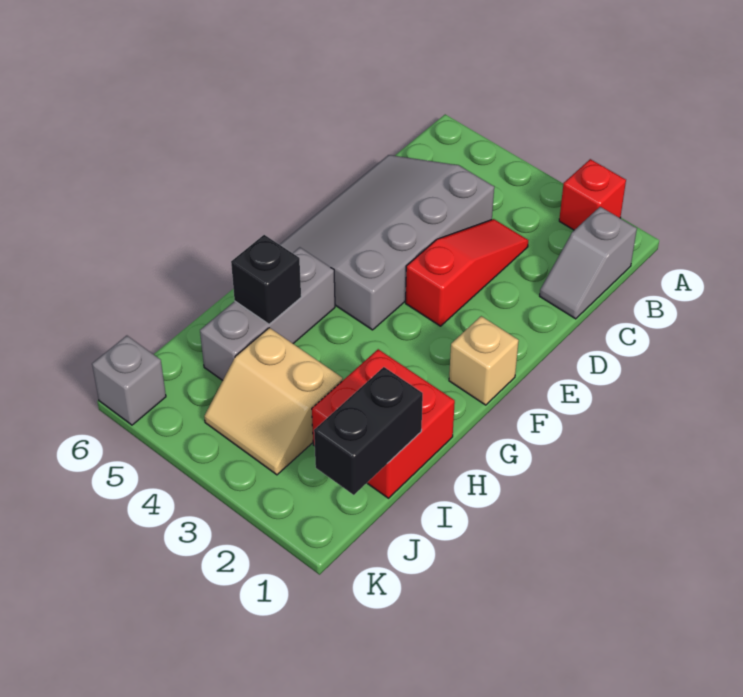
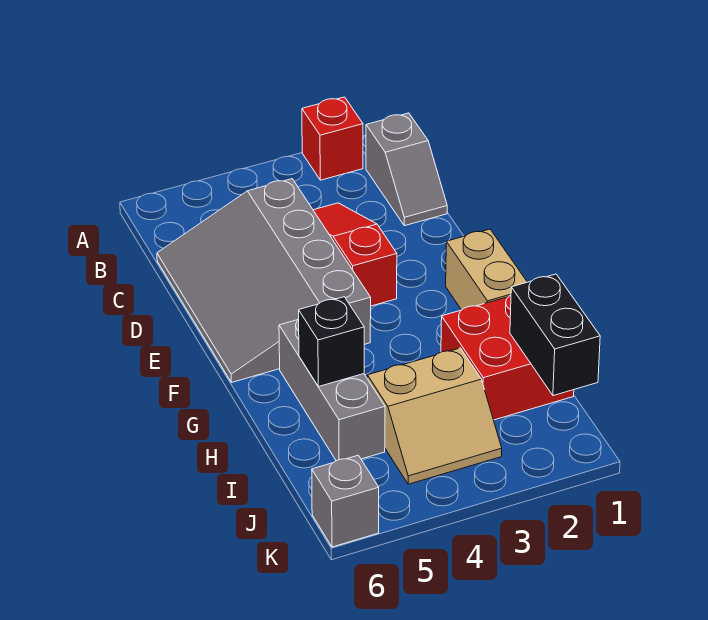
tan brick F1 level 1 -> tan brick F1:G1 level 1

